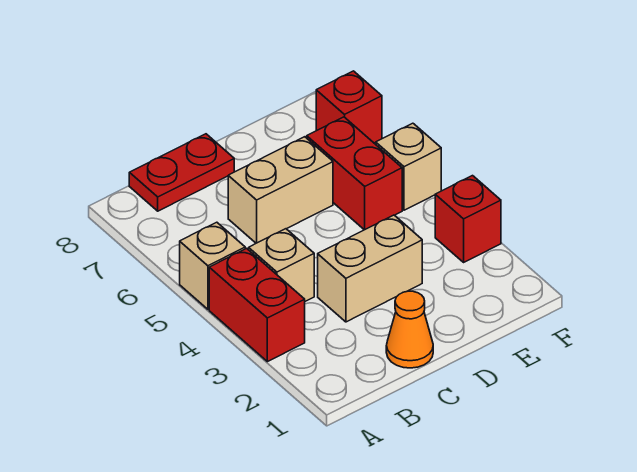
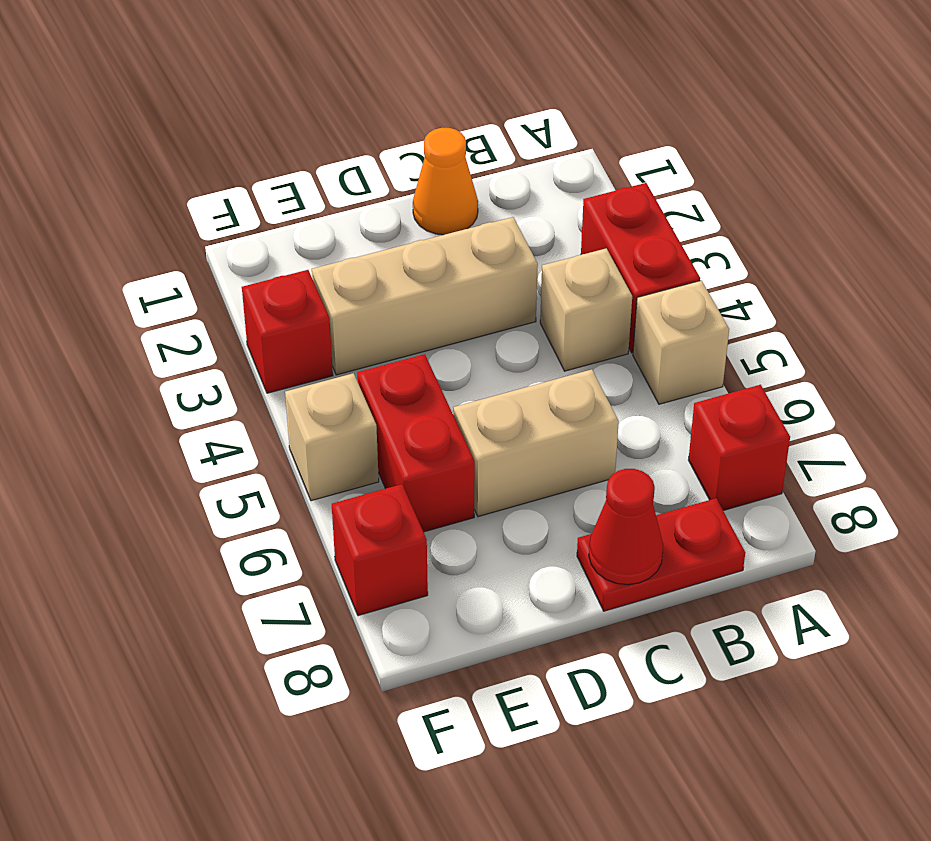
none -> red brick A7 level 1
tan brick C3:D3 level 1 -> tan brick C3:E3 level 1
none -> red cone C8 level 2

